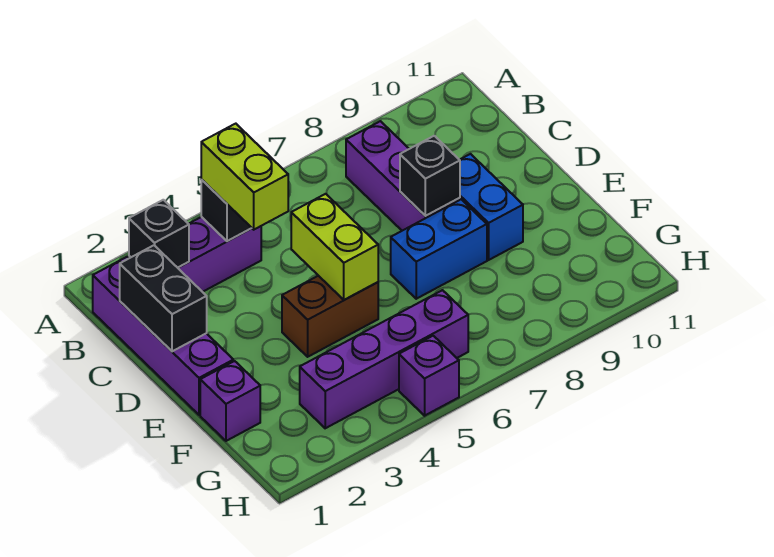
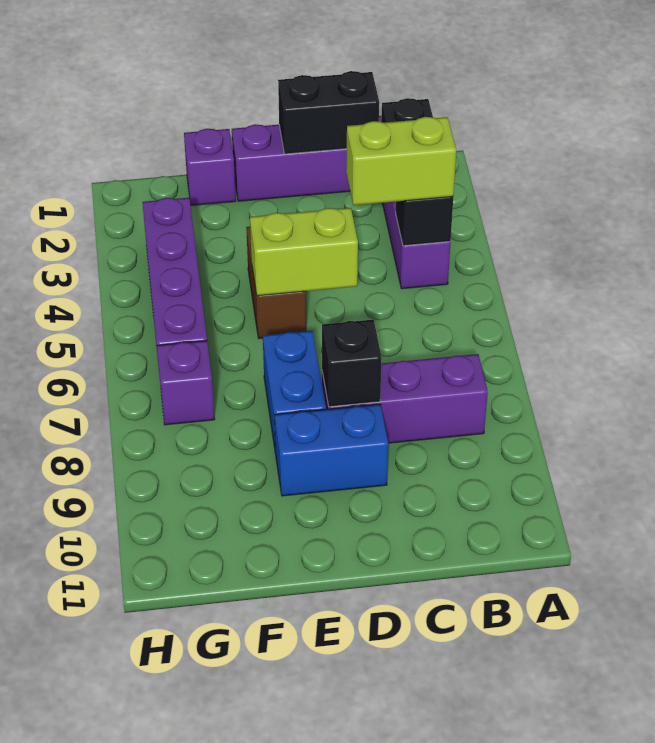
purple brick H5 level 1 -> purple brick G7 level 1

